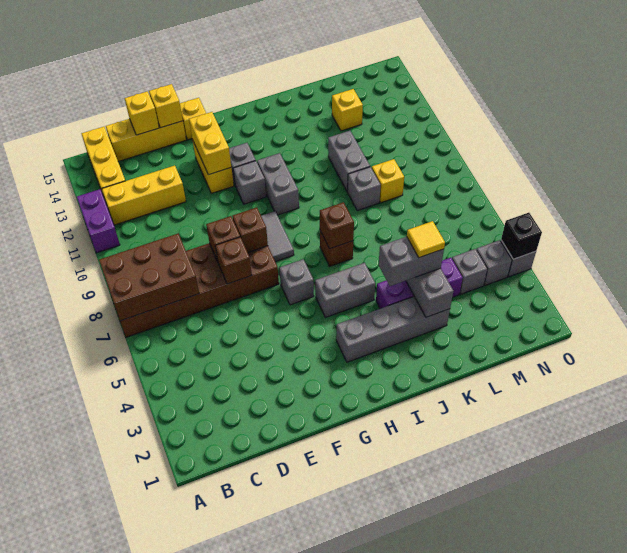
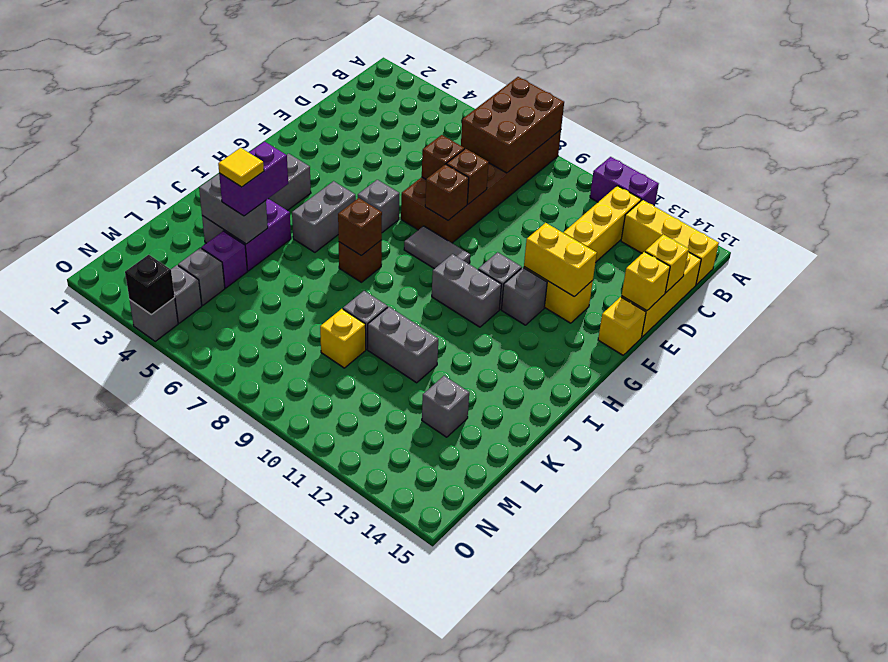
grey brick J4:K4 level 3 -> purple brick J4:K4 level 3
yellow brick L13 level 1 -> grey brick L13 level 1

